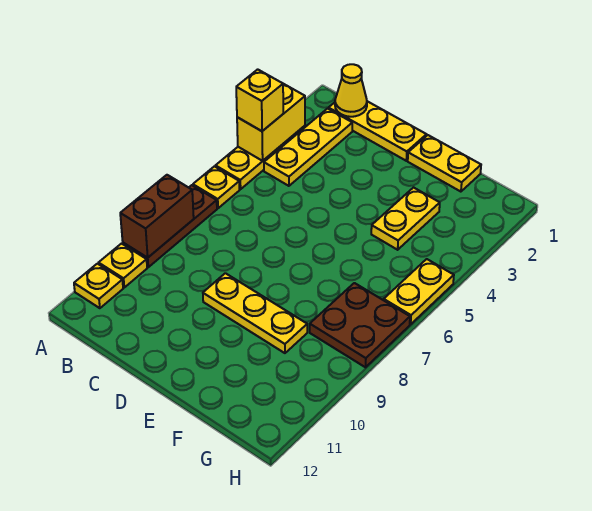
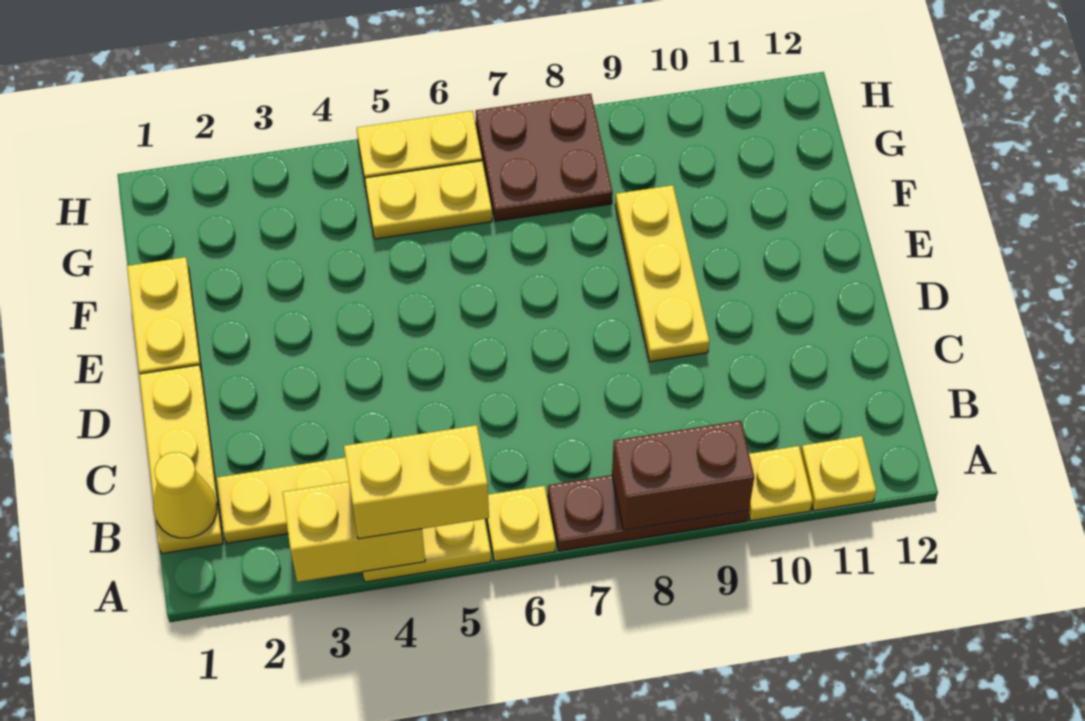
yellow brick A4 level 3 -> yellow brick A4:A5 level 3
yellow plate F3:F4 level 1 -> yellow plate G5:G6 level 1

